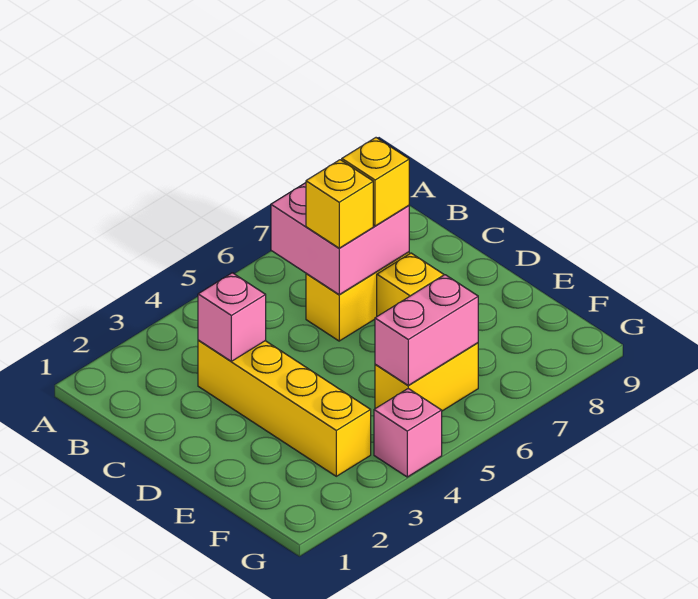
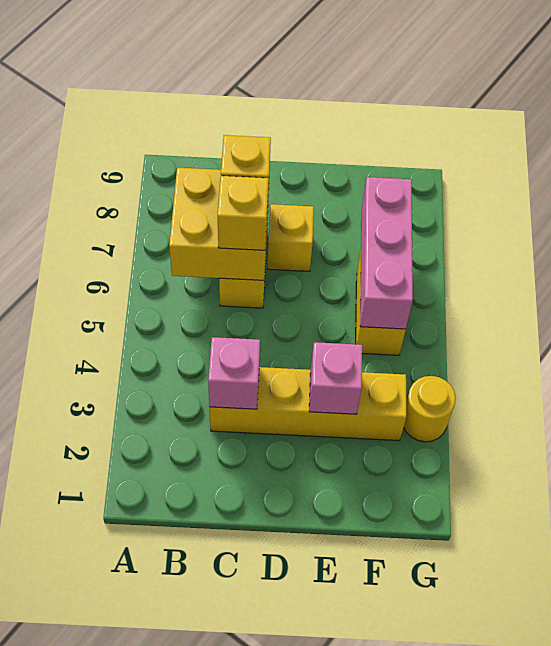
pink brick B6:C7 level 2 -> yellow brick B6:C7 level 2
pink brick F5:F6 level 2 -> pink brick F5:F7 level 2
none -> yellow round brick G3 level 1
pink brick G4 level 1 -> pink brick E3 level 2

